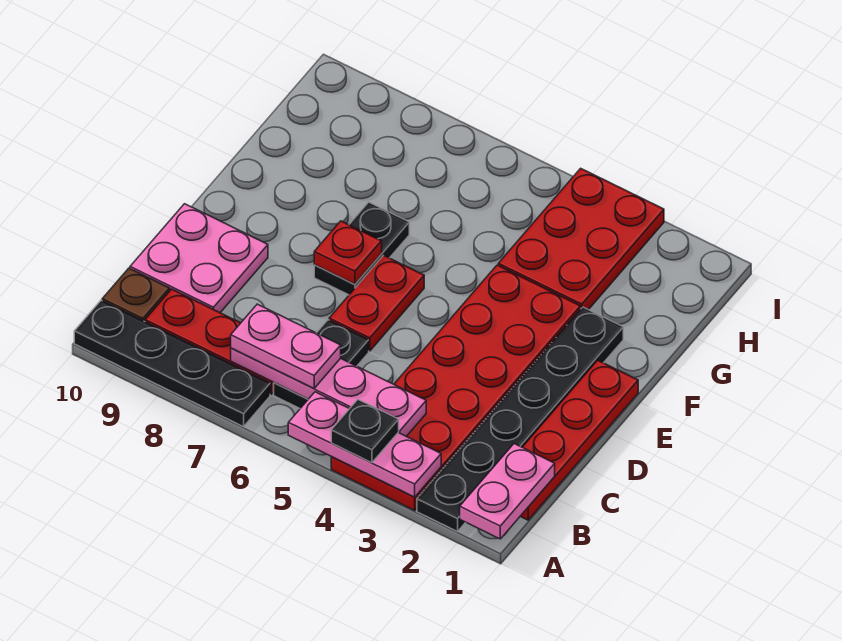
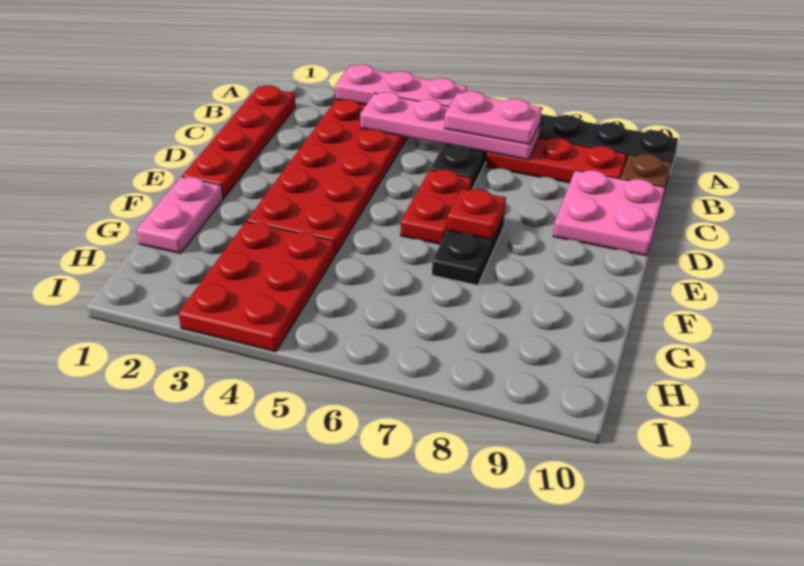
pink plate A1:B1 level 2 -> pink plate F1:G1 level 1
black plate A2:F2 level 1 -> none
black plate A4 level 3 -> none

